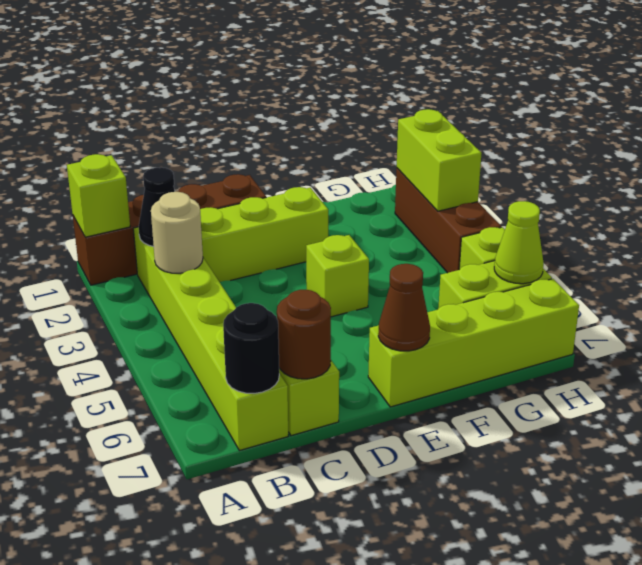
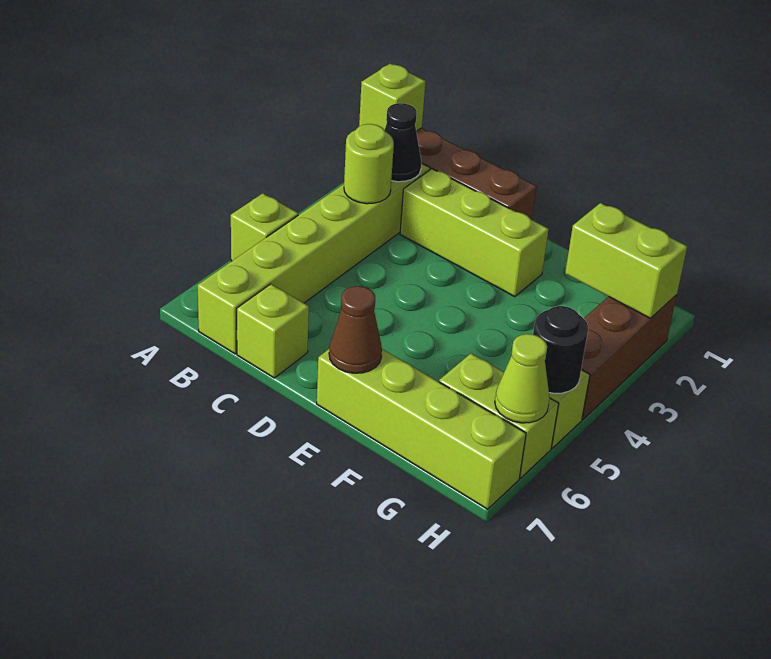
tan round brick B3 level 2 -> lime round brick B3 level 2
black round brick B7 level 2 -> black round brick H5 level 2
brown round brick C7 level 2 -> none
lime brick E4 level 1 -> lime brick A5 level 1
lime brick H2:H3 level 2 -> lime brick G2:H2 level 2

